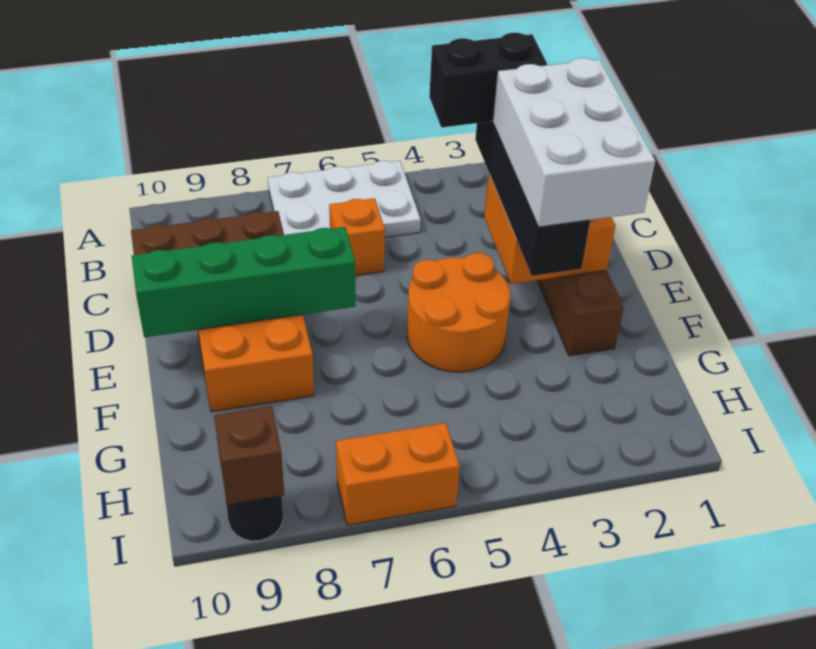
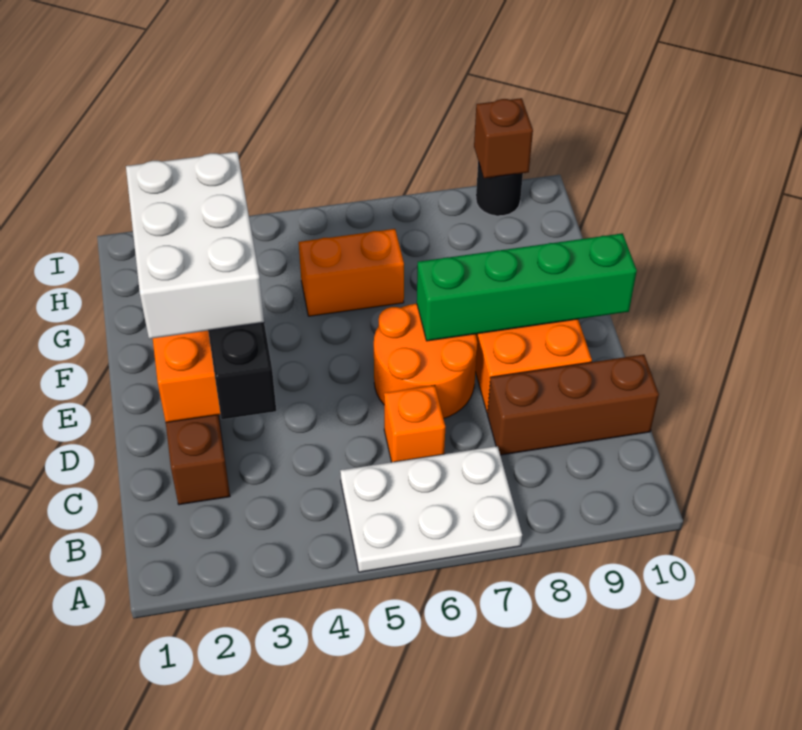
black brick C3:C4 level 4 -> none
orange round brick E4:F5 level 1 -> orange round brick D6:E7 level 1
orange brick I6:I7 level 1 -> orange brick G5:G6 level 1

